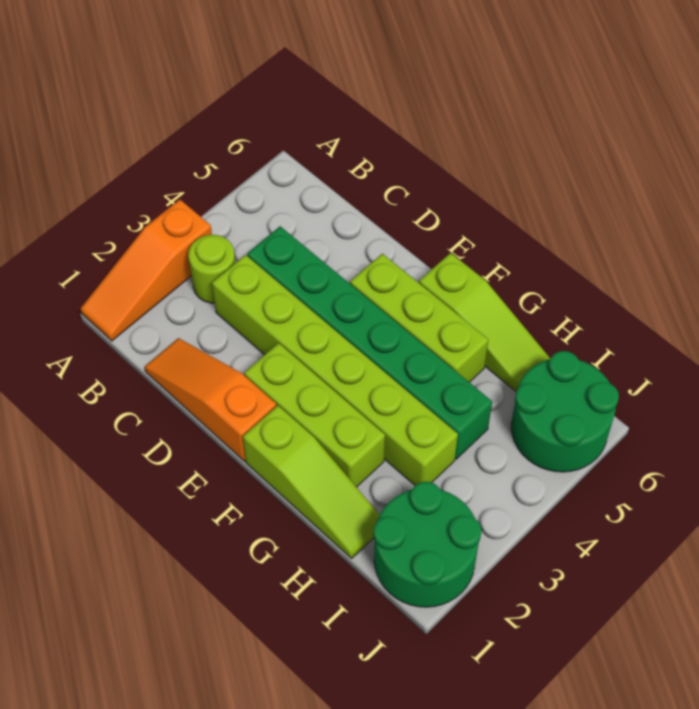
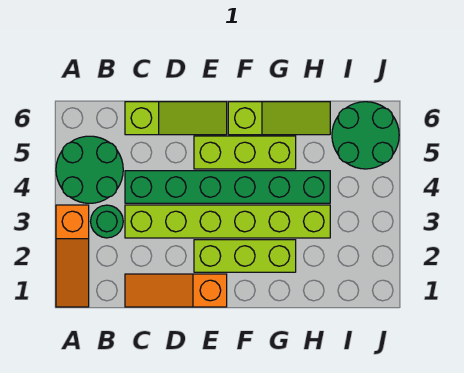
lime round brick B3 level 1 -> green round brick B3 level 1
lime slope F1:H1 level 1 top F -> lime slope C6:E6 level 1 top C
green round brick I1:J2 level 1 -> green round brick A4:B5 level 1

